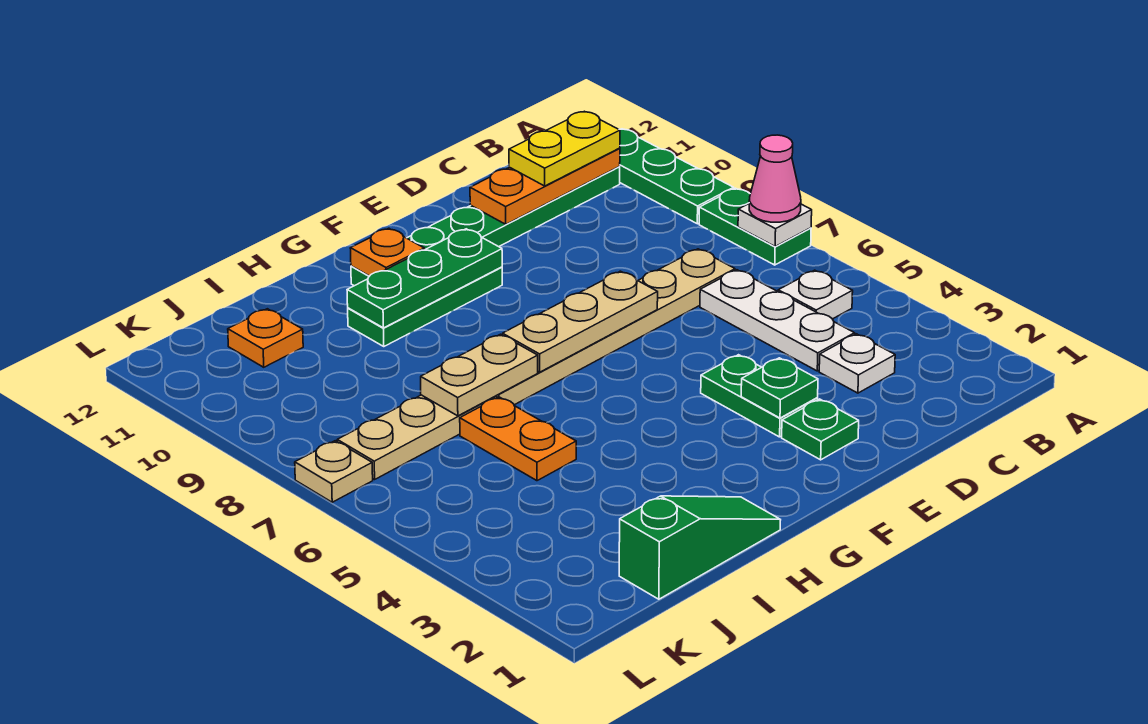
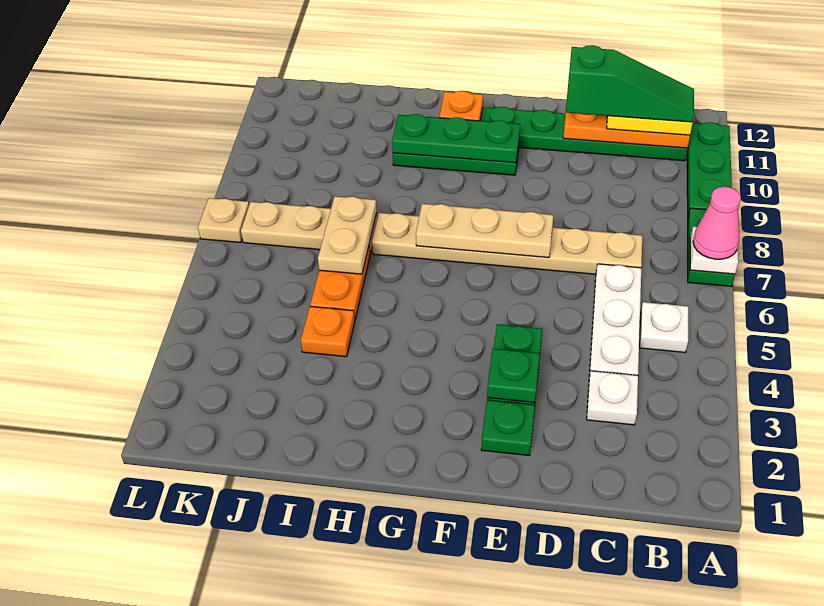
green slope H1:J1 level 1 top J -> green slope B11:D11 level 4 top D
tan plate H7:I7 level 2 -> tan plate I6:I7 level 2
orange plate J11 level 1 -> orange plate I4 level 1

